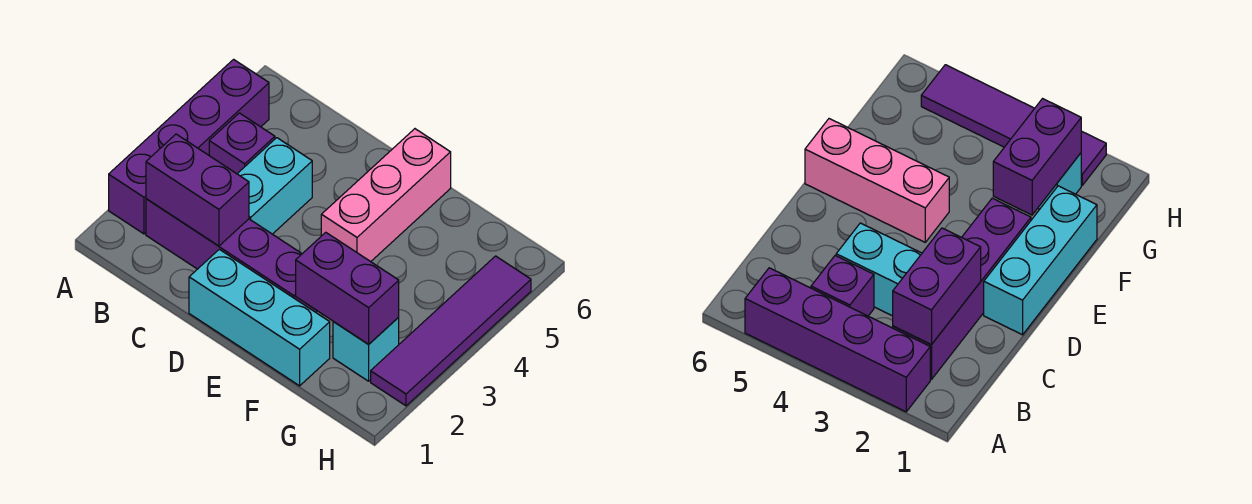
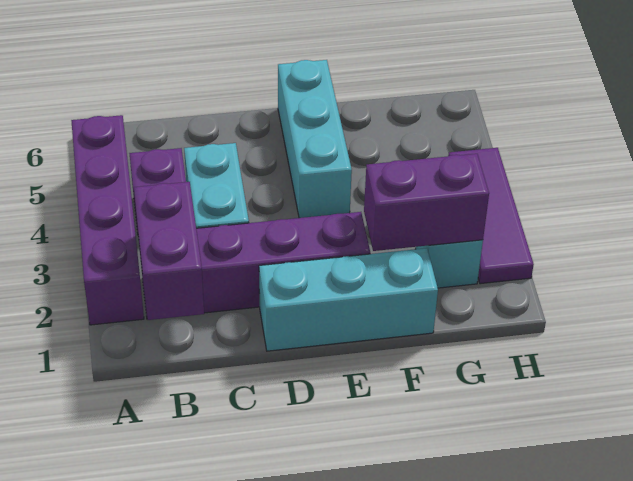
purple brick B2:C2 level 2 -> purple brick B1:B2 level 2
pink brick E4:E6 level 1 -> cyan brick E4:E6 level 1
purple tile H2:H5 level 1 -> purple tile H2:H4 level 1

